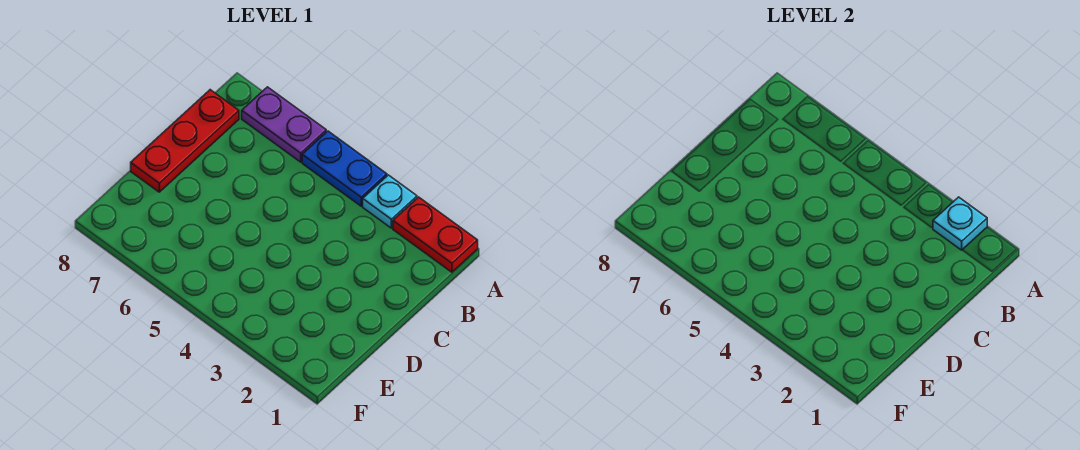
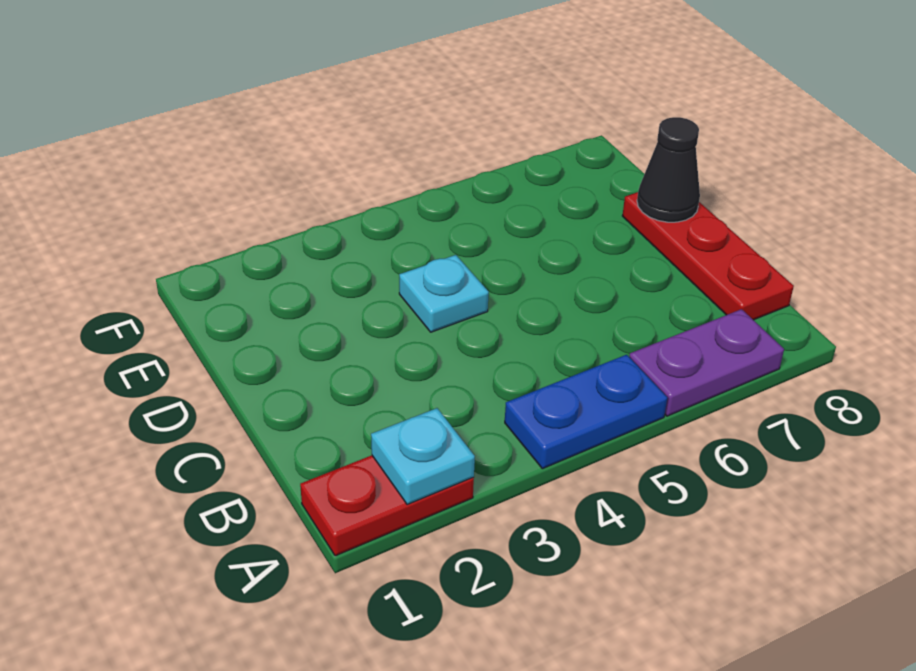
cyan plate A3 level 1 -> cyan plate D4 level 1
none -> black cone D8 level 2

